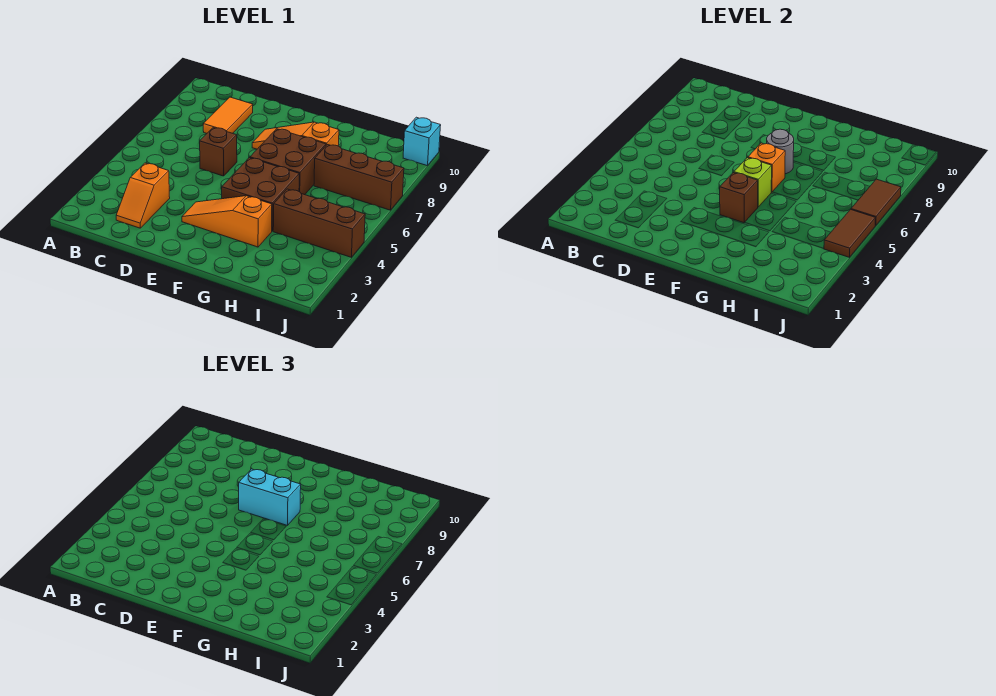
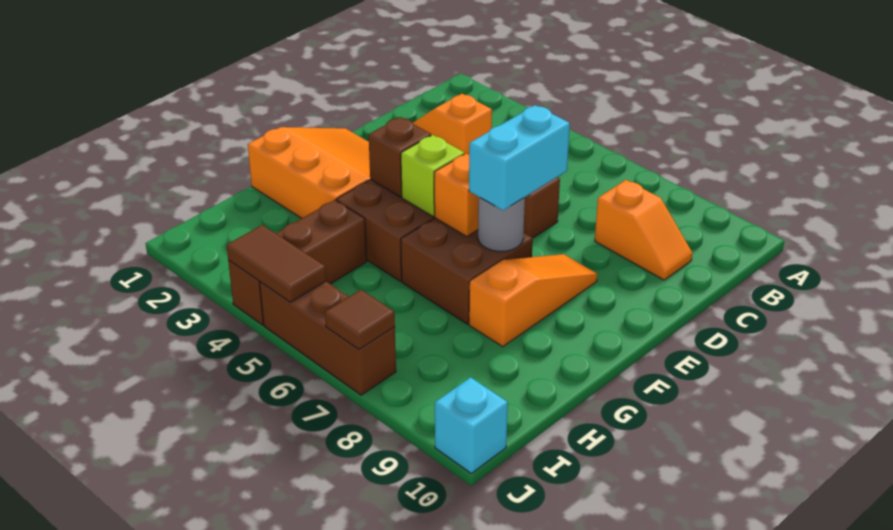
orange tile C8:C9 level 1 -> orange slope C8:C9 level 1 top 8
orange slope E3:G3 level 1 top G -> orange slope E1:G3 level 1 top G
brown brick H7:J7 level 1 -> brown brick J5:J7 level 1
brown tile J6:J7 level 2 -> brown tile J7 level 2

